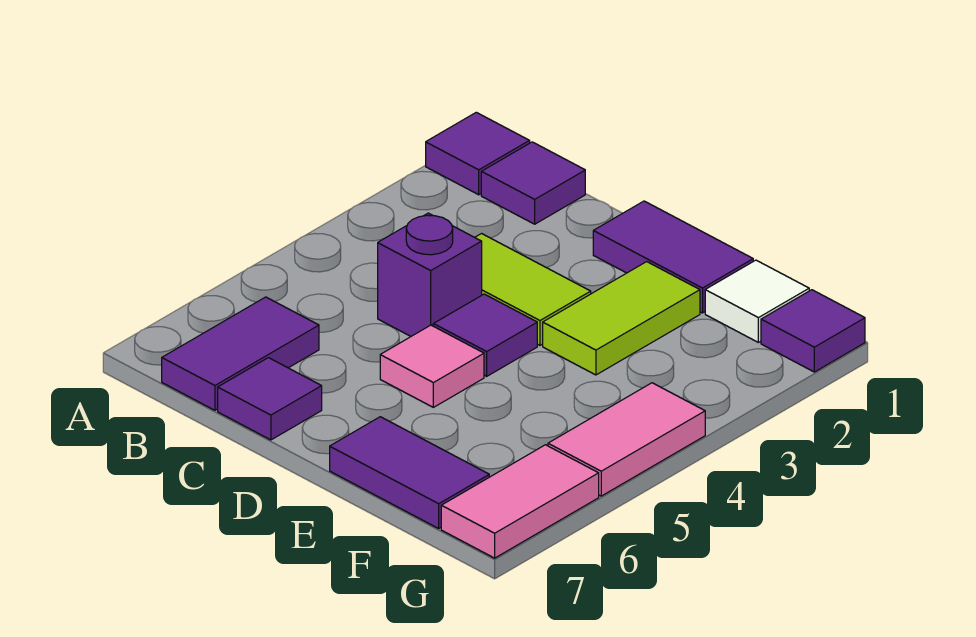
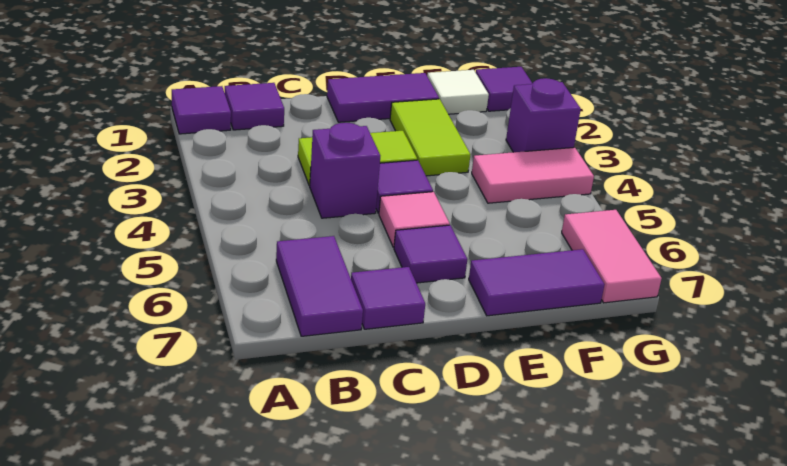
none -> purple tile D6 level 1
none -> purple brick G3 level 1
pink tile G4:G5 level 1 -> pink tile F4:G4 level 1

